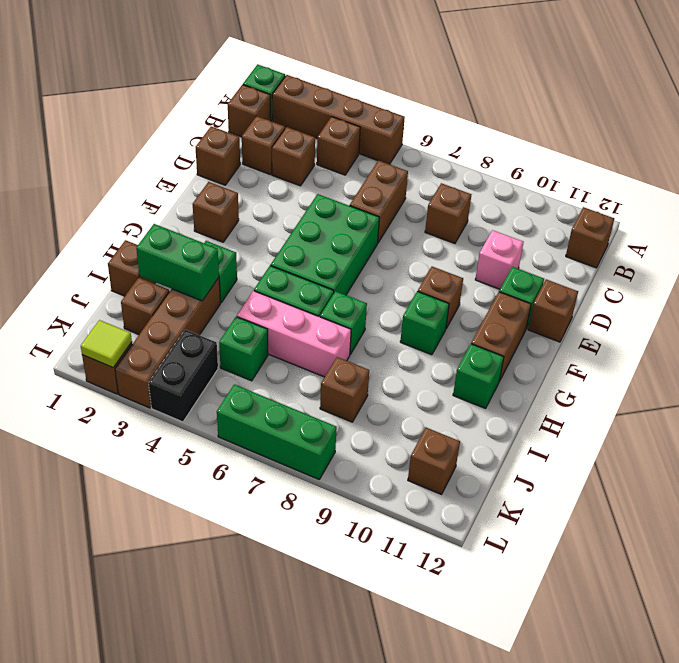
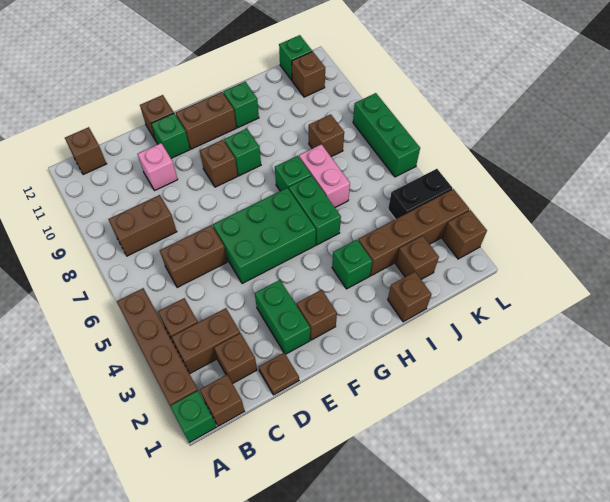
brown brick C3 level 1 -> brown brick B3:C3 level 1
brown brick C8 level 1 -> brown brick B8:C8 level 1
brown brick D1 level 1 -> brown plate D1 level 1
green brick I2:I3 level 2 -> green brick E2:E3 level 1
pink brick I5:I7 level 1 -> pink brick I6:I7 level 1
green brick J5 level 1 -> green brick K12 level 1
lime tile L2 level 2 -> none

